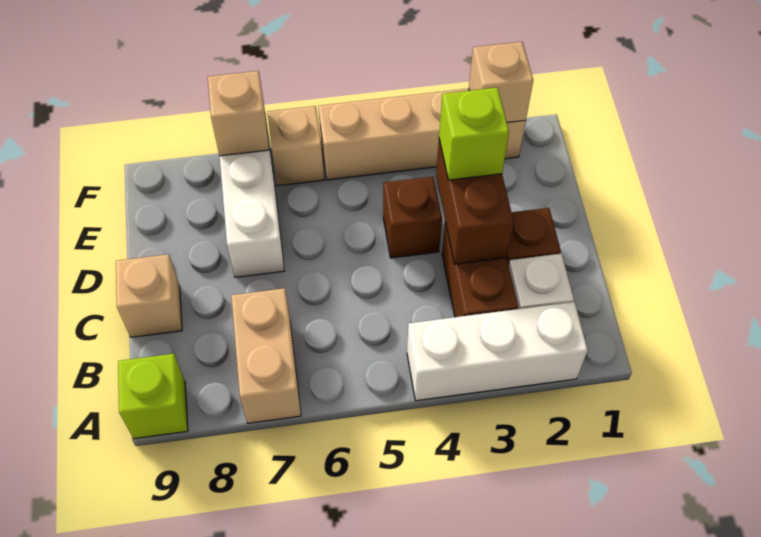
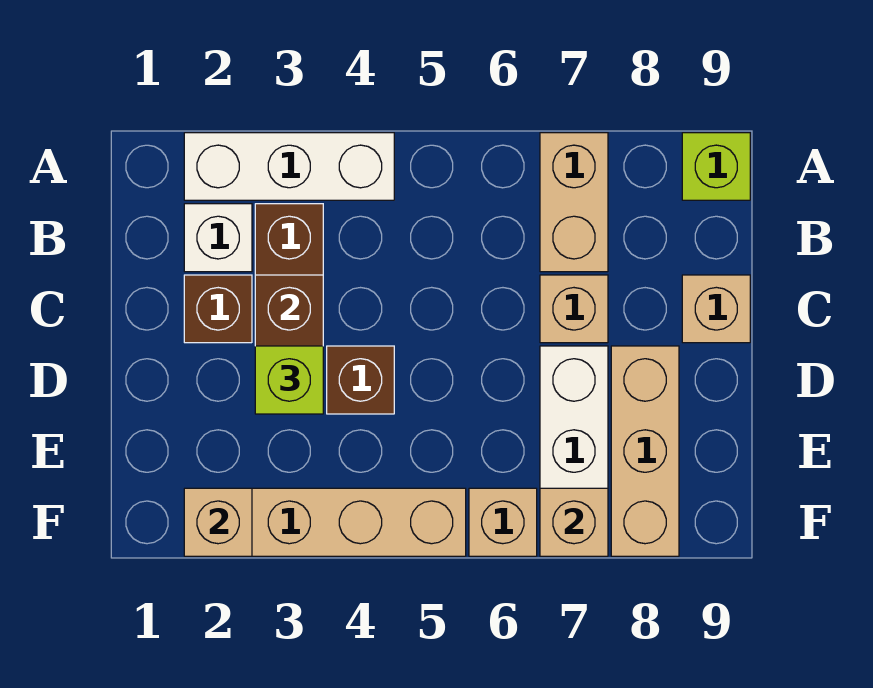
none -> tan brick C7 level 1
none -> tan brick D8:F8 level 1

